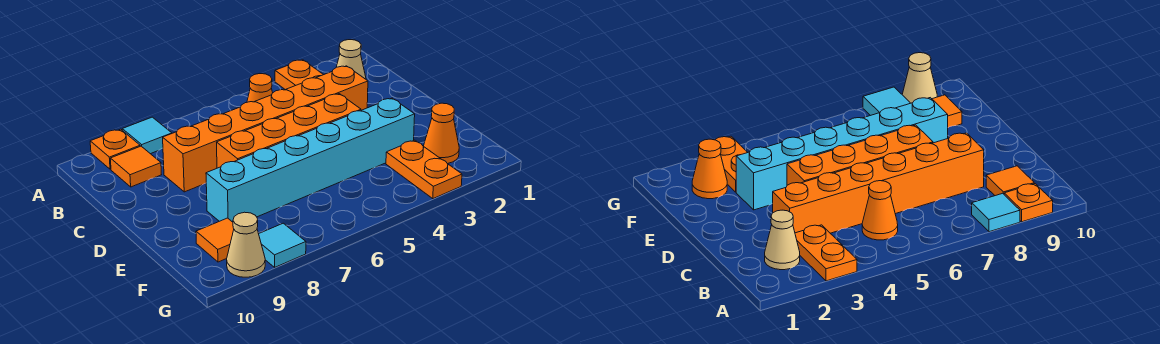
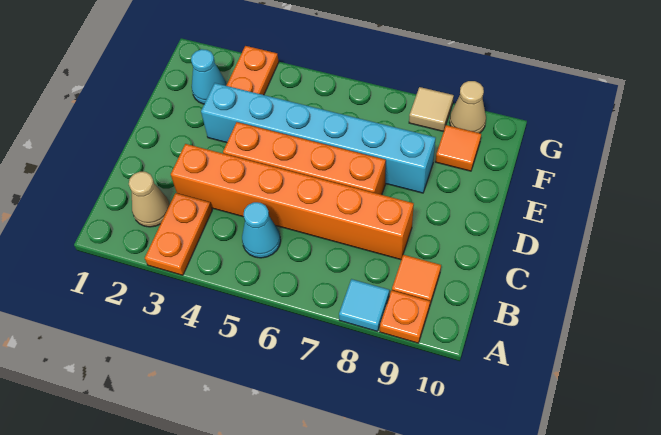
orange cone B5 level 1 -> cyan cone B5 level 1
orange cone F2 level 1 -> cyan cone F2 level 1
cyan tile G8 level 1 -> tan tile G8 level 1

